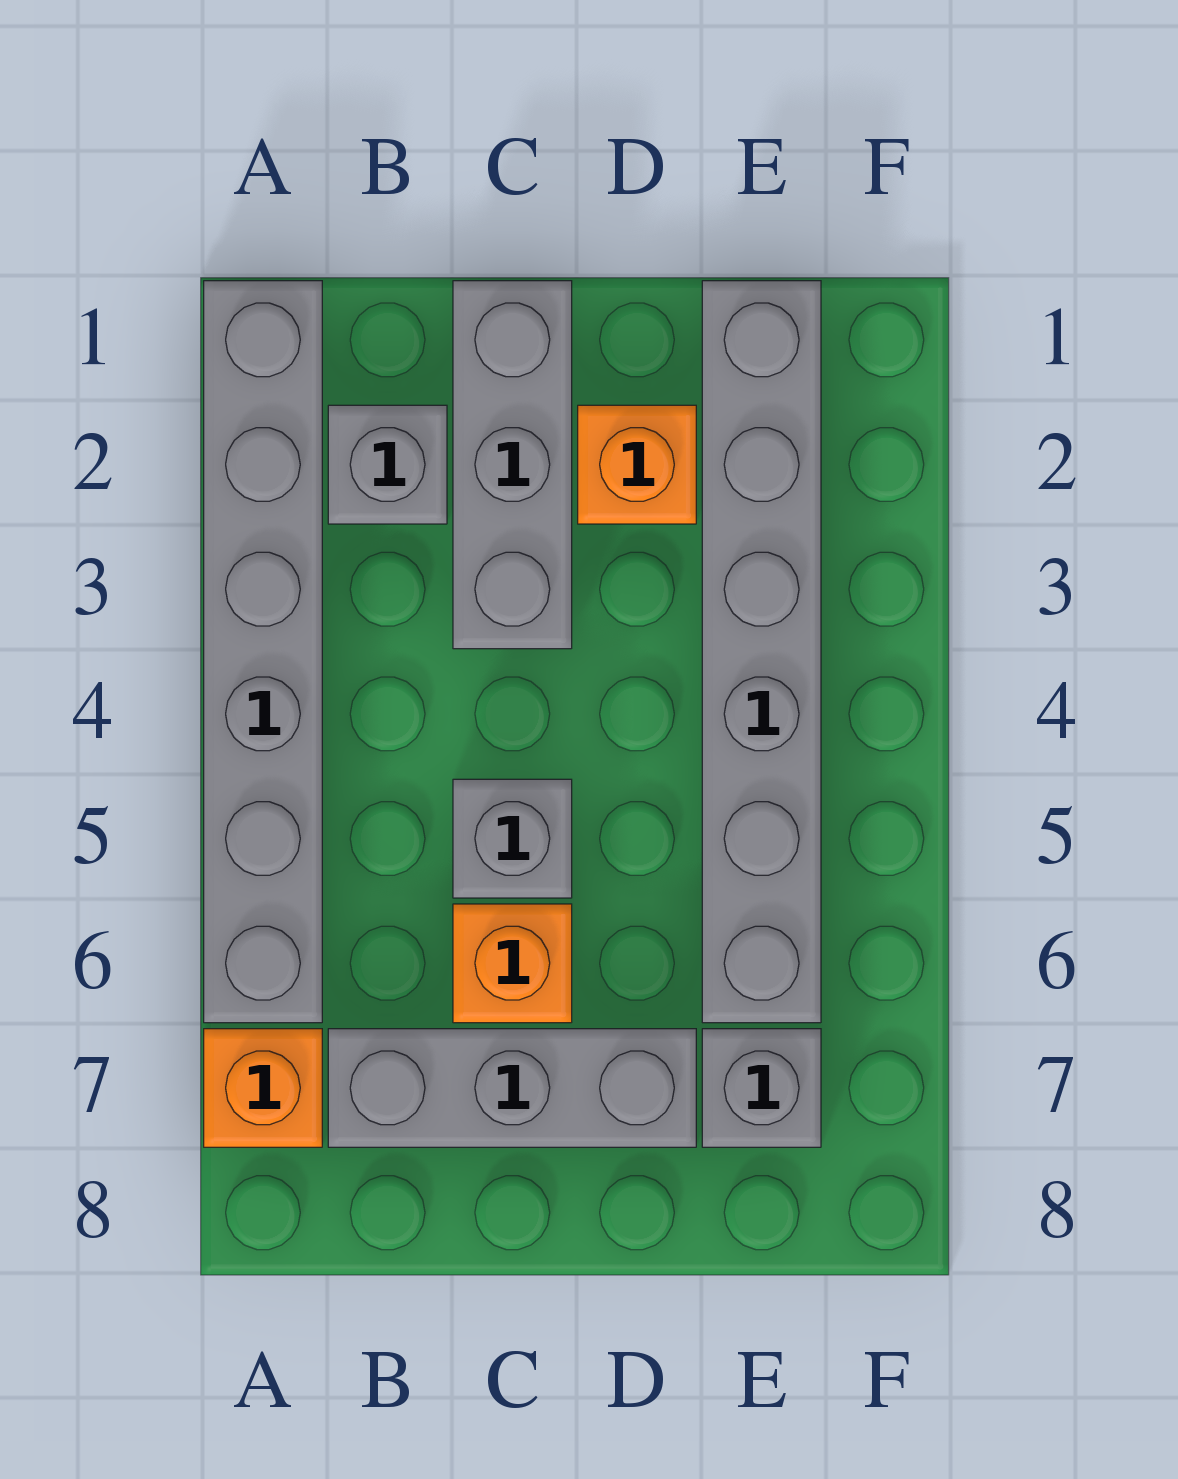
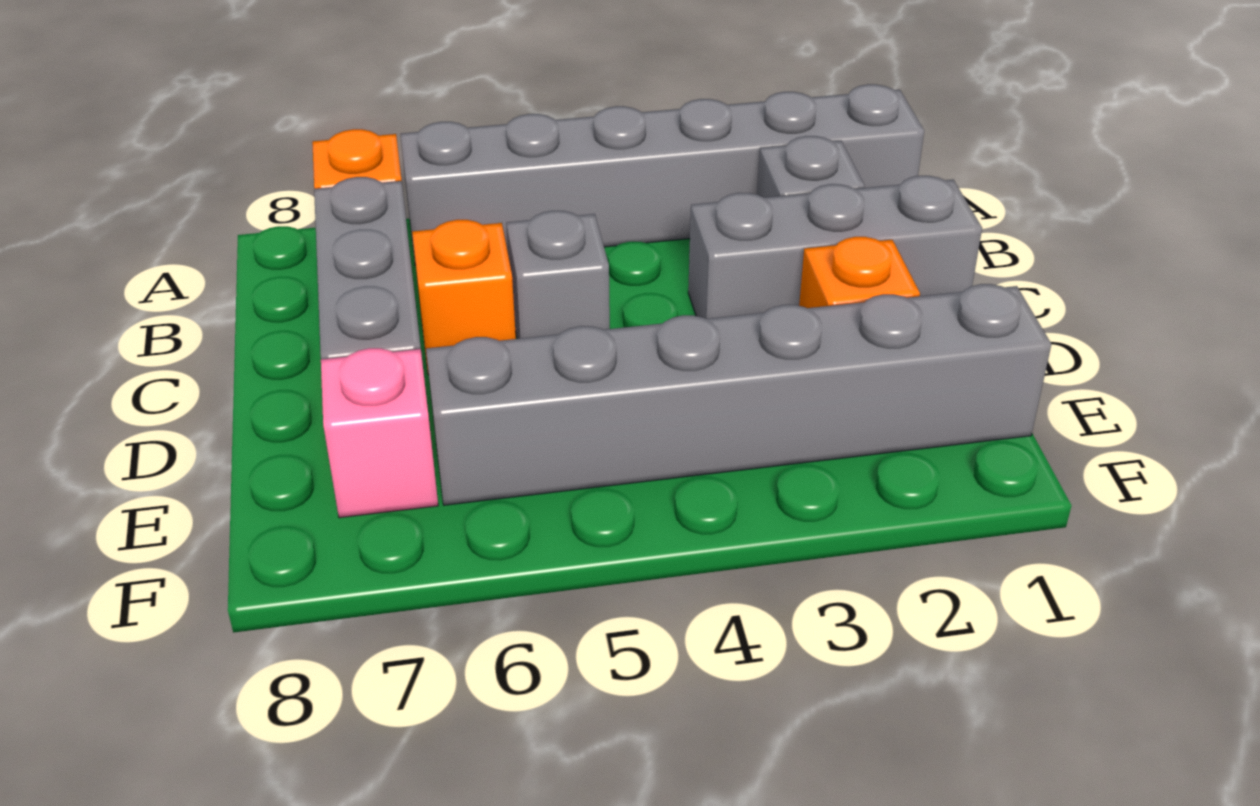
grey brick E7 level 1 -> pink brick E7 level 1

